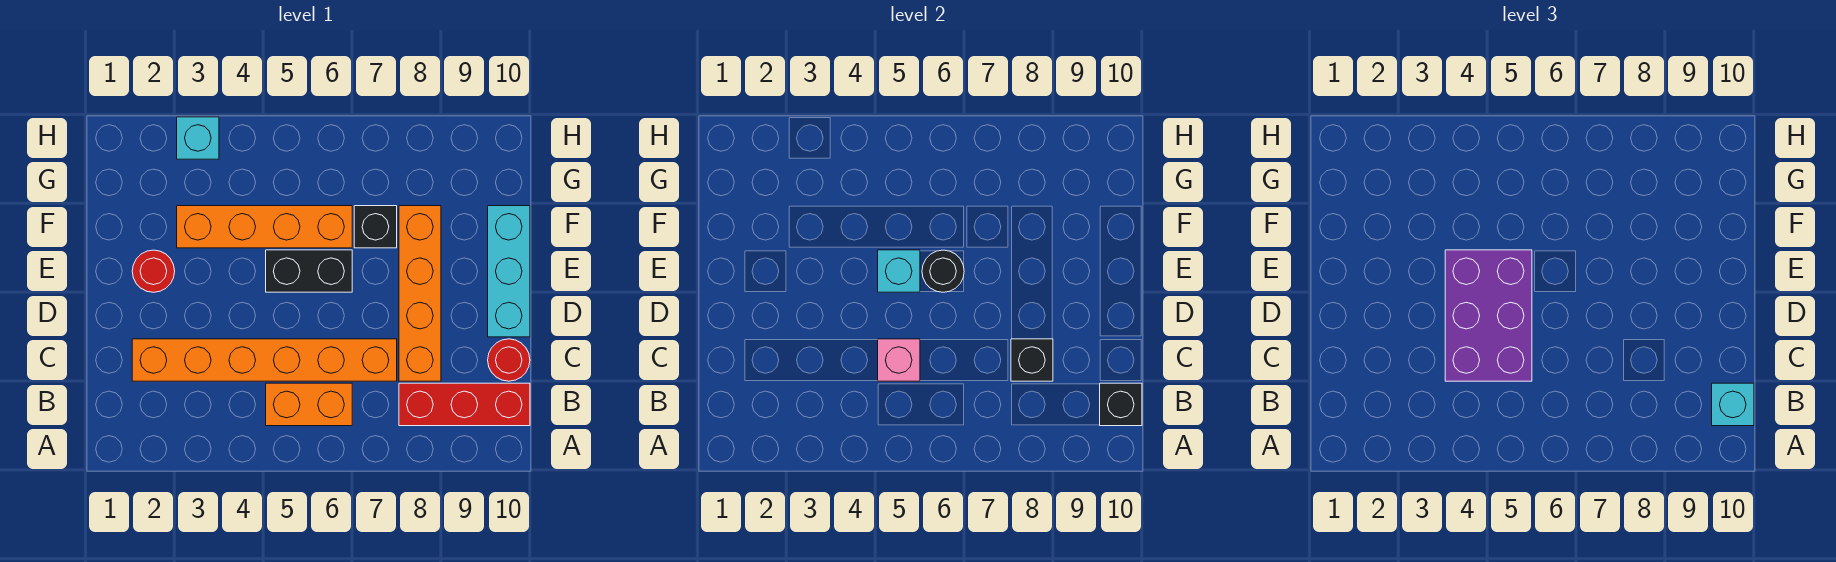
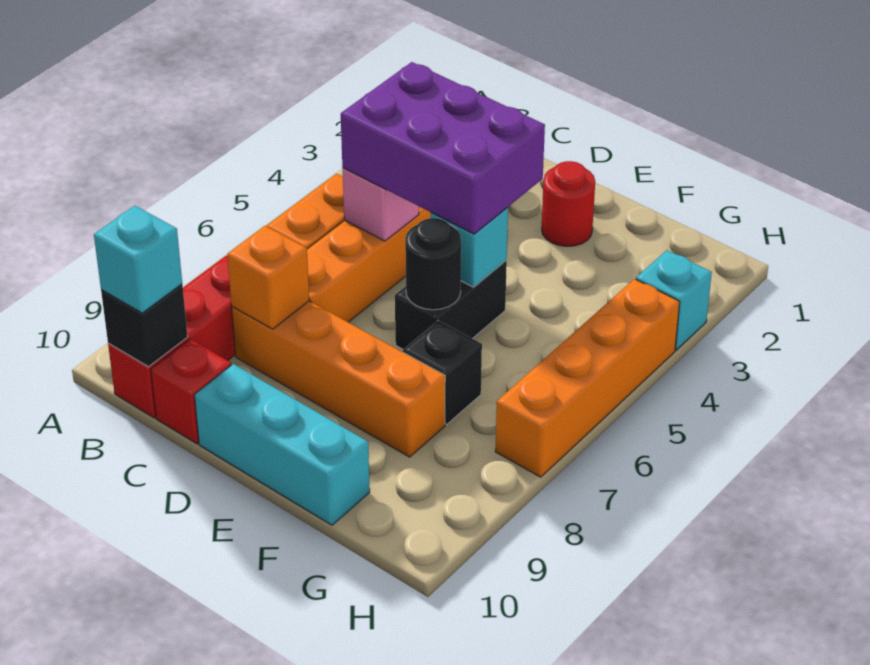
black brick C8 level 2 -> orange brick C8 level 2
red round brick C10 level 1 -> red brick C10 level 1
orange brick F3:F6 level 1 -> orange brick H4:H7 level 1

